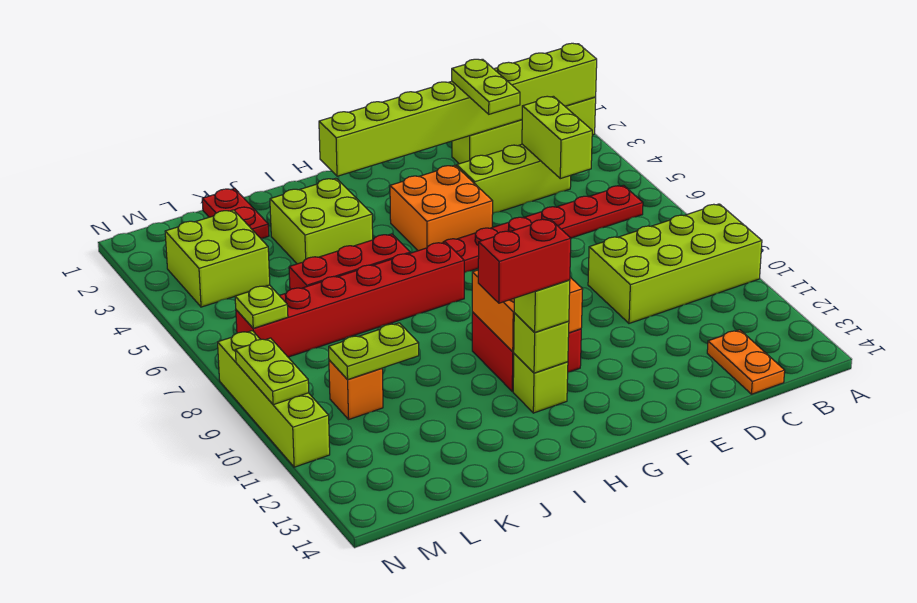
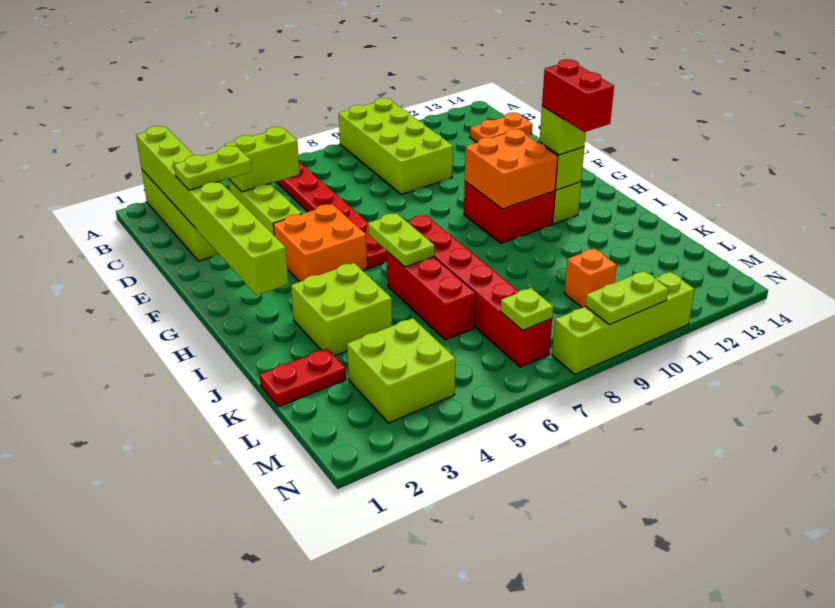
lime plate K10:L10 level 2 -> lime plate H6:I6 level 2

